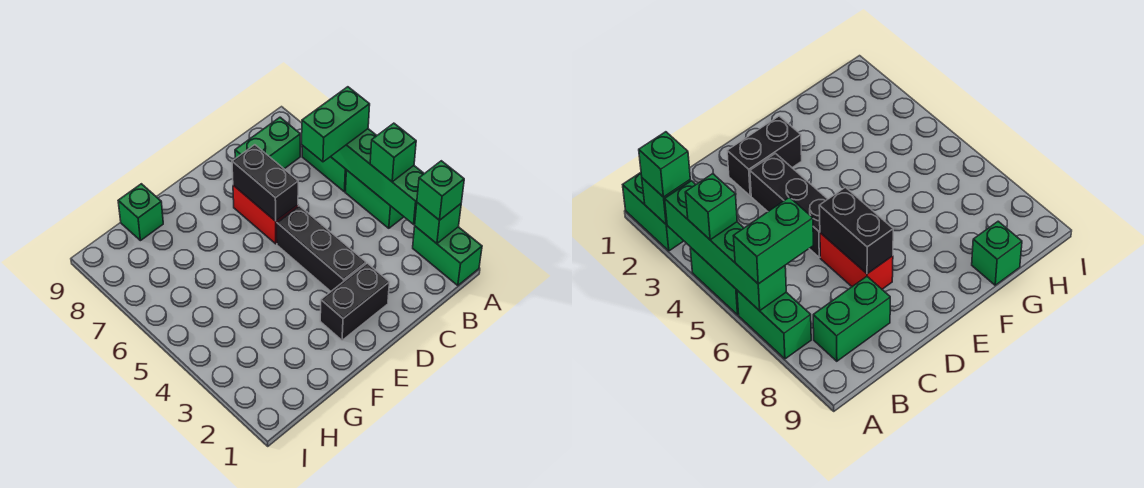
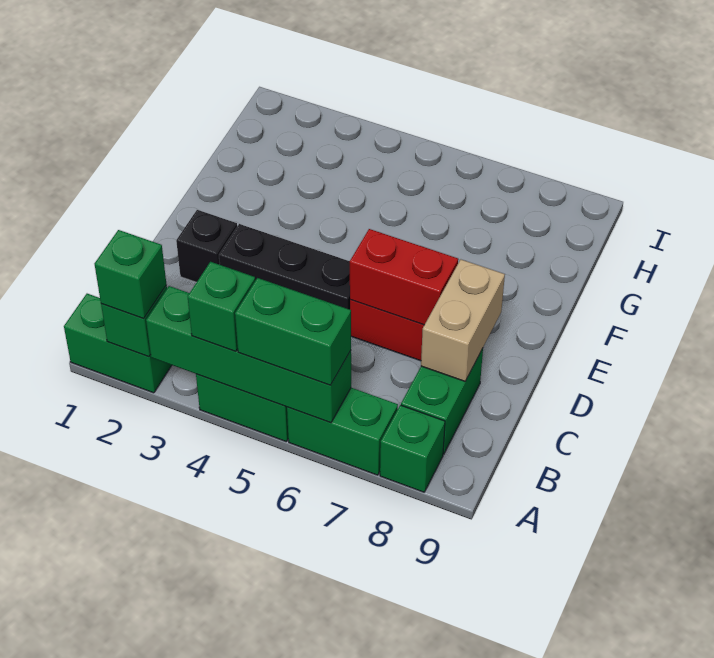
green brick A6:B6 level 3 -> green brick A5:A6 level 3
none -> tan brick C8:D8 level 2
black brick D2:E2 level 1 -> black brick D2 level 1
black brick D6:D7 level 2 -> red brick D6:D7 level 2
green brick G9 level 1 -> green brick A8 level 1

